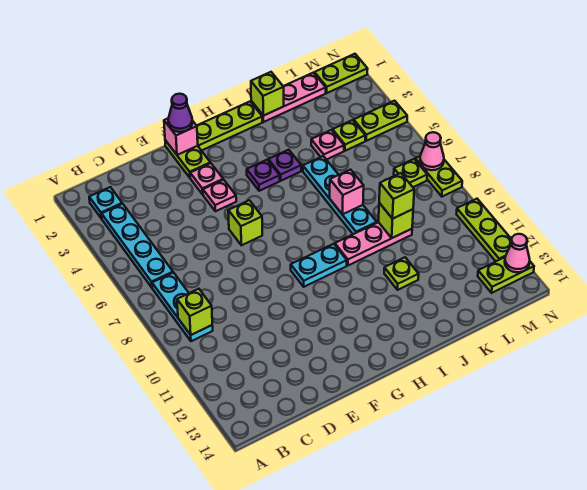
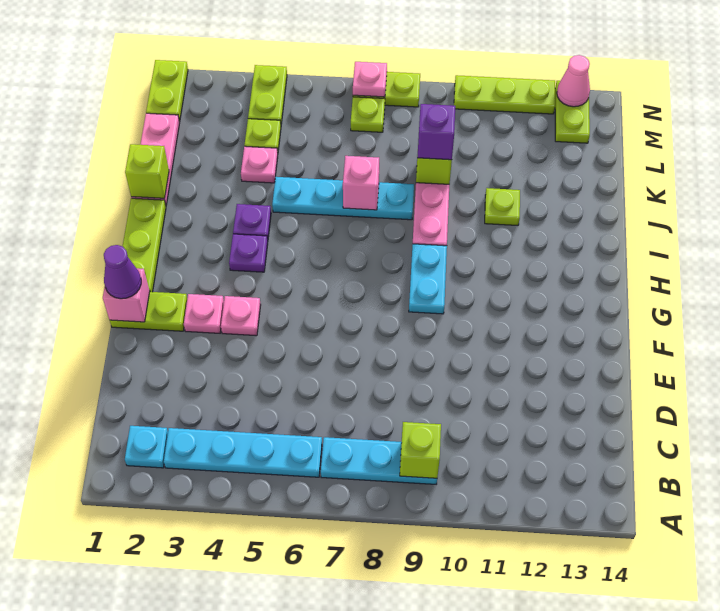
lime brick F6 level 1 -> none
lime brick K9 level 3 -> purple brick K9 level 3
pink cone N7 level 2 -> pink plate N7 level 2

